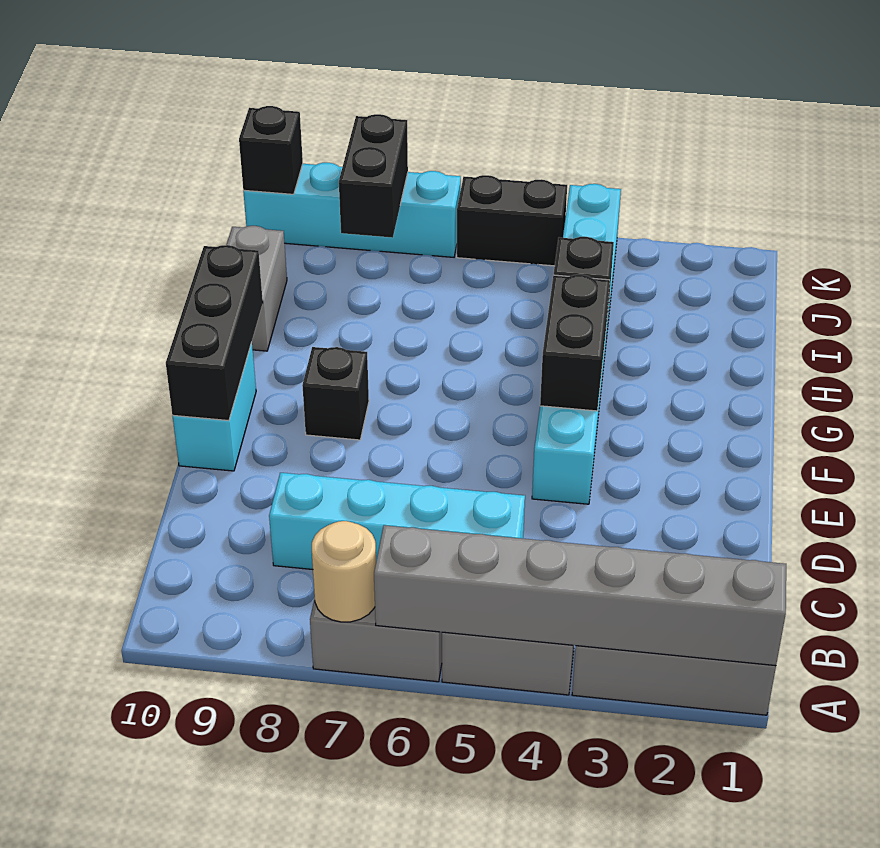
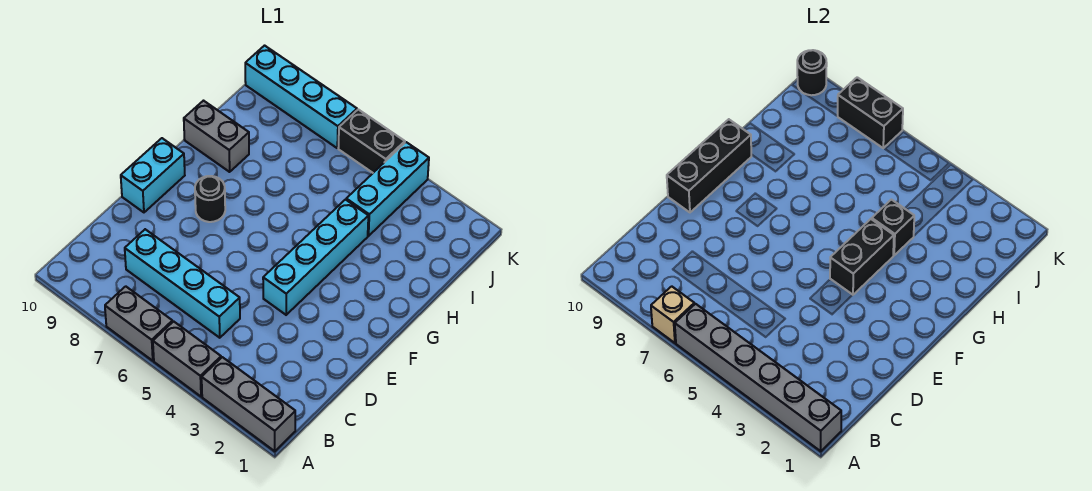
tan round brick A7 level 2 -> tan brick A7 level 2
black brick F8 level 1 -> black round brick F8 level 1
grey brick H10:I10 level 1 -> grey brick H9:H10 level 1
black brick J8:K8 level 2 -> black brick K7:K8 level 2
black brick K10 level 2 -> black round brick K10 level 2

